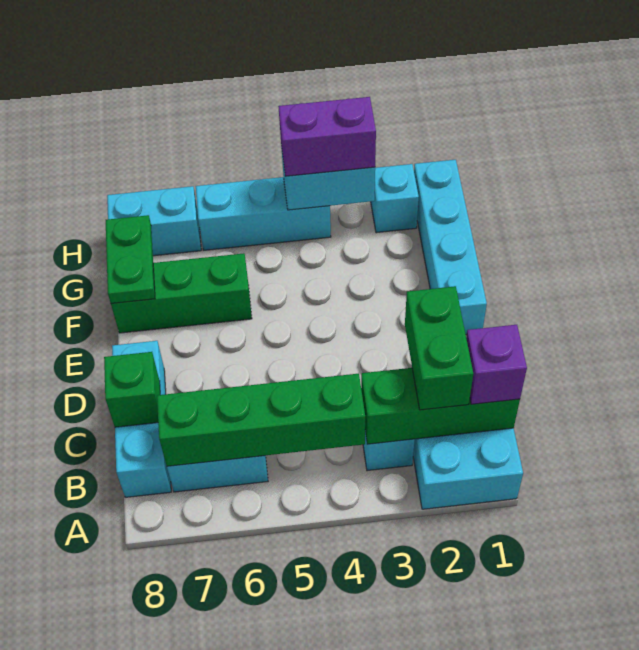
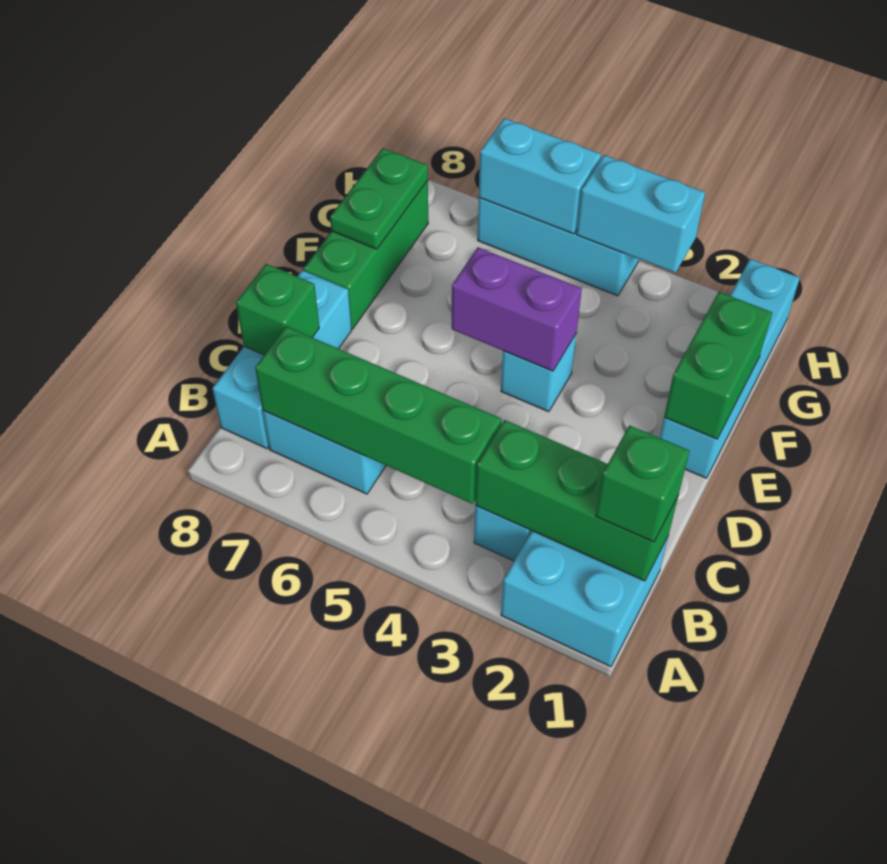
purple brick B1 level 3 -> green brick B1 level 3
green brick B2:C2 level 3 -> green brick E1:F1 level 2
green brick F6:F8 level 1 -> green brick E8:G8 level 1
cyan brick H2 level 1 -> cyan brick E4 level 1
purple brick H3:H4 level 3 -> purple brick E4:E5 level 2
cyan brick H7:H8 level 1 -> cyan brick H5:H6 level 2

